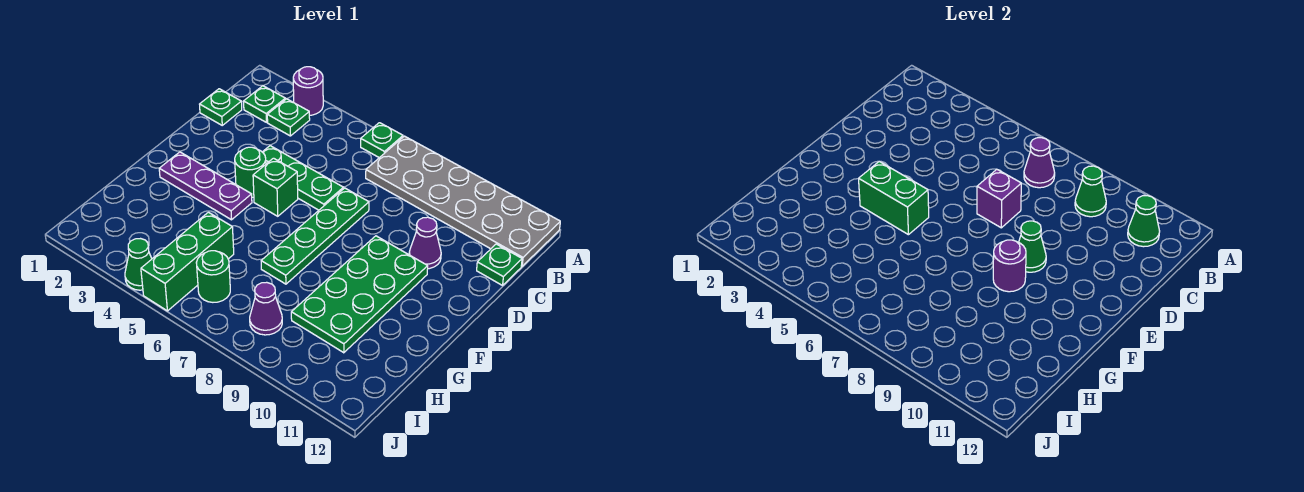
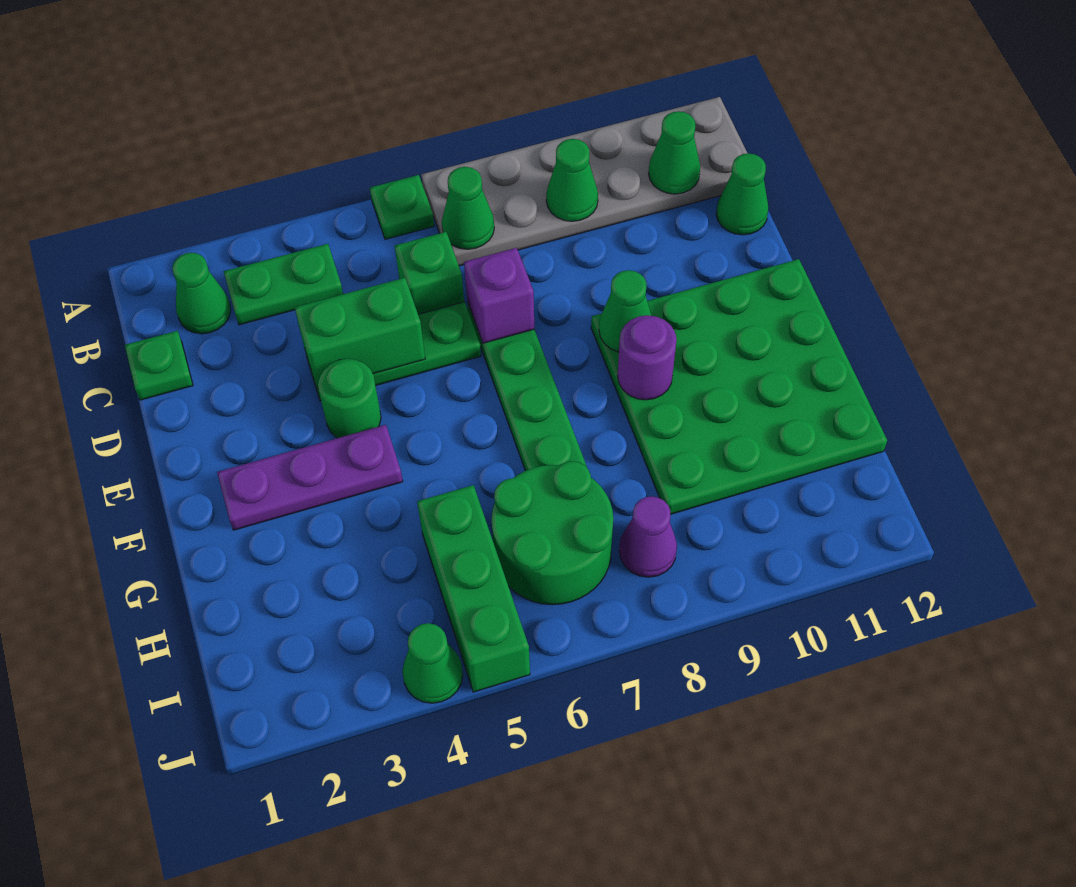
purple round brick A3 level 1 -> none
green plate B2 level 1 -> green cone B2 level 1
green plate B3 level 1 -> green plate B3:B4 level 1
purple cone B7 level 2 -> green cone B7 level 2
green plate C12 level 1 -> green cone C12 level 1
purple cone D10 level 1 -> none
green brick E5 level 1 -> green brick C6 level 1
green plate E9:H10 level 1 -> green plate E9:H12 level 1
green brick F4:F5 level 2 -> green brick D4:D5 level 2
green round brick I6 level 1 -> green round brick H6:I7 level 1

